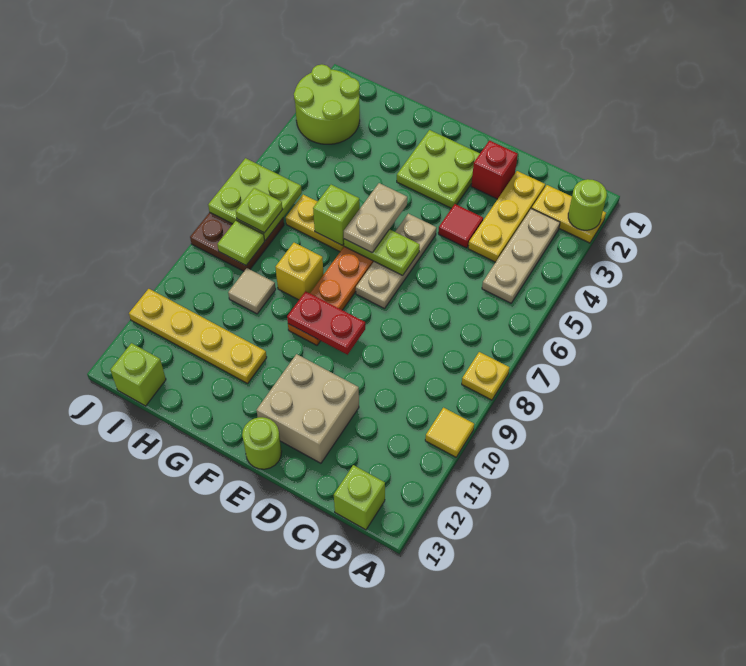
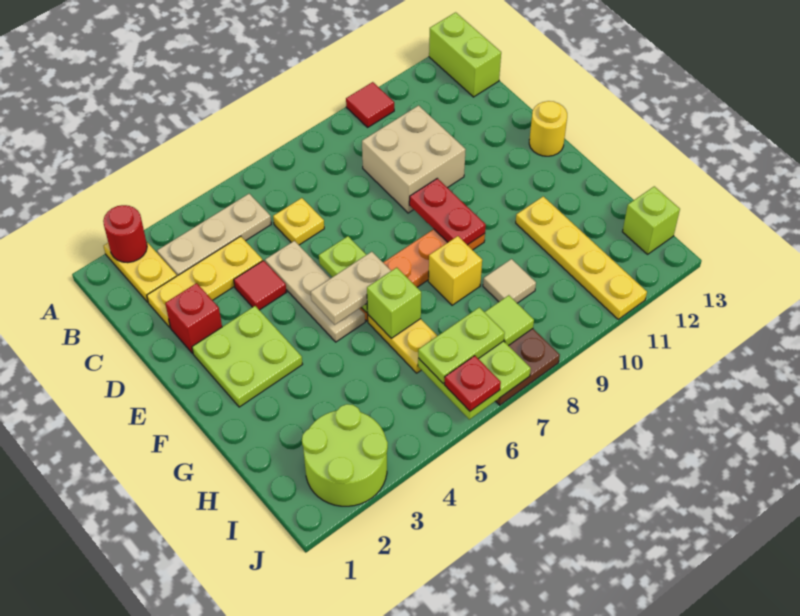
lime round brick A2 level 2 -> red round brick A2 level 2
yellow plate A8 level 1 -> yellow plate C6 level 1
yellow tile A10 level 1 -> red tile A10 level 1
lime brick B13 level 1 -> lime brick A13:B13 level 1
tan brick D11:E12 level 1 -> tan brick C9:D10 level 1
tan plate E5:E7 level 1 -> tan plate D5:F5 level 1
lime round brick E13 level 1 -> yellow round brick E13 level 1
lime plate I7 level 3 -> lime plate I6:I7 level 3
none -> red plate J6 level 3

